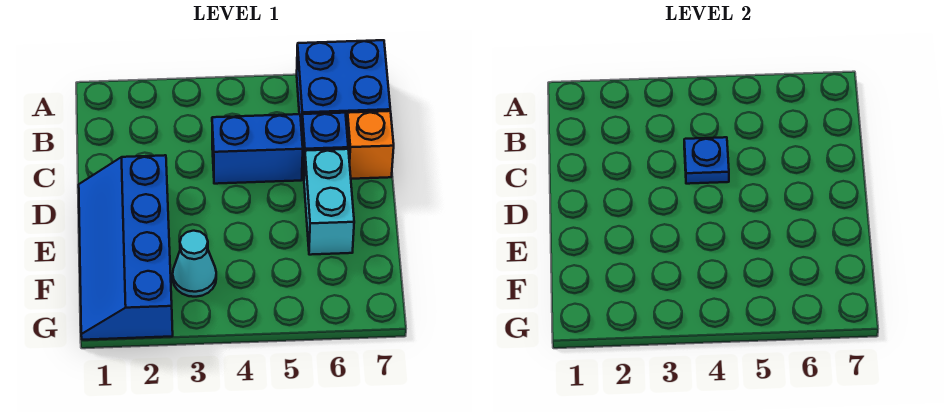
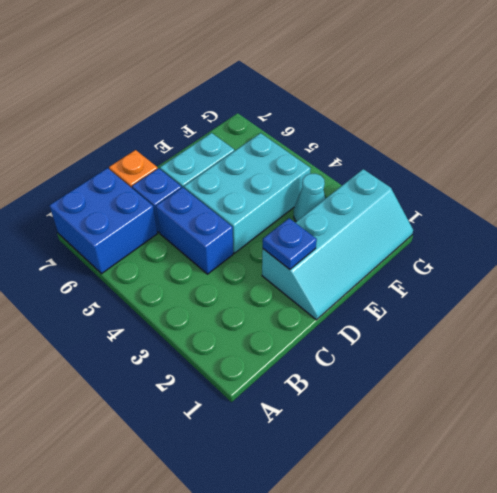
blue plate C4 level 2 -> blue plate D2 level 2
blue slope D1:G2 level 1 top 2 -> cyan slope D1:G2 level 1 top 2
none -> cyan brick D4:F5 level 1

